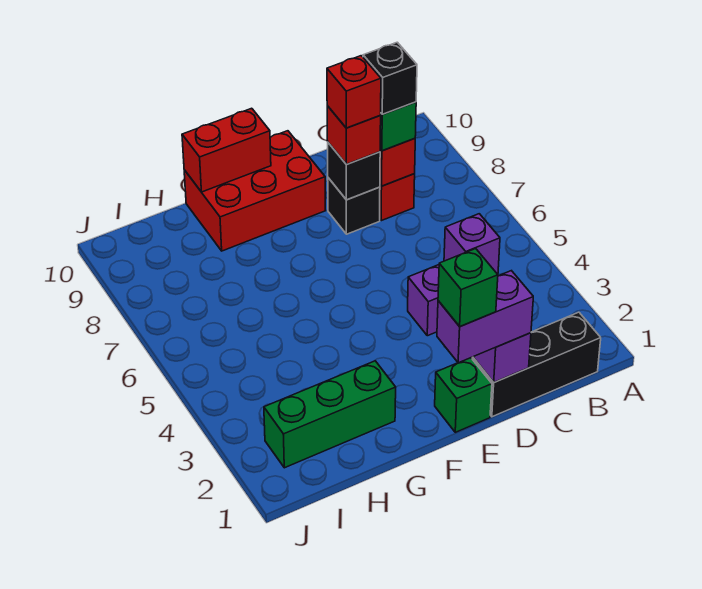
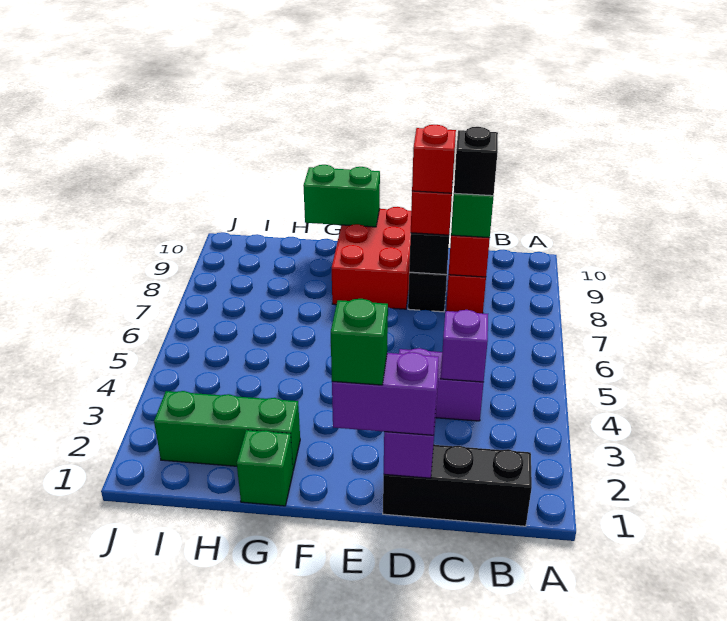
green brick E1 level 1 -> green brick G1 level 1
red brick E9:G10 level 1 -> red brick E8:F10 level 1
red brick F10:G10 level 2 -> green brick F10:G10 level 2

